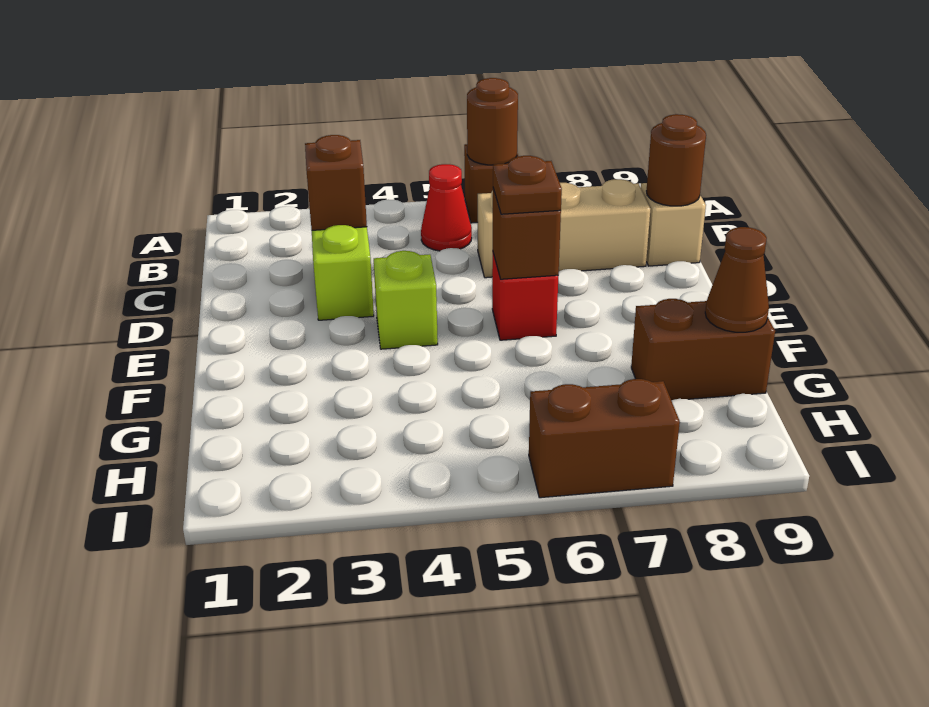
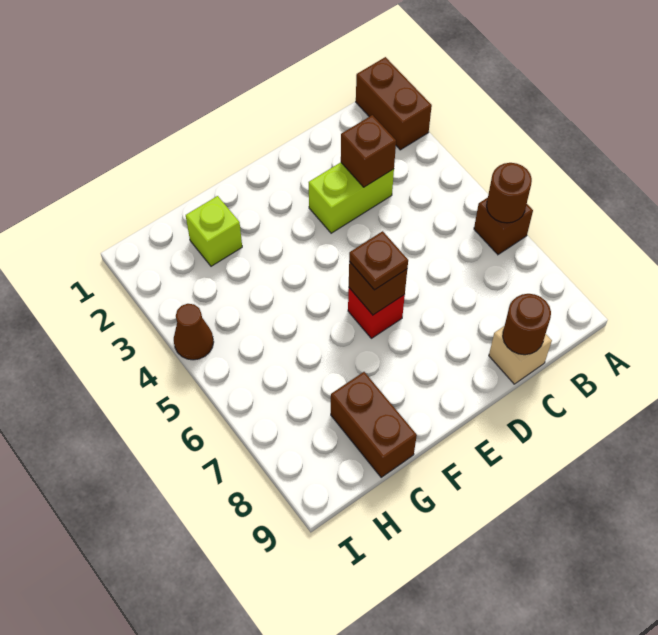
red cone B5 level 1 -> none
tan brick C6:C8 level 1 -> none
lime brick E4 level 1 -> lime brick G2 level 1
brown cone G9 level 2 -> brown cone I4 level 1
brown brick I6:I7 level 1 -> brown brick A1:A2 level 1

